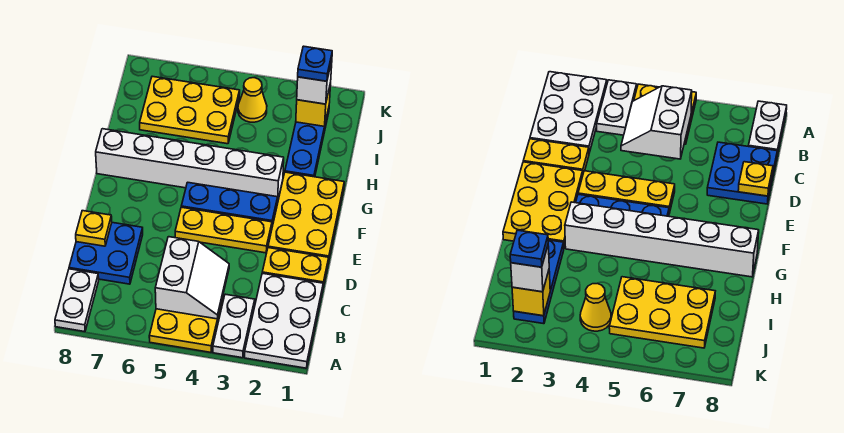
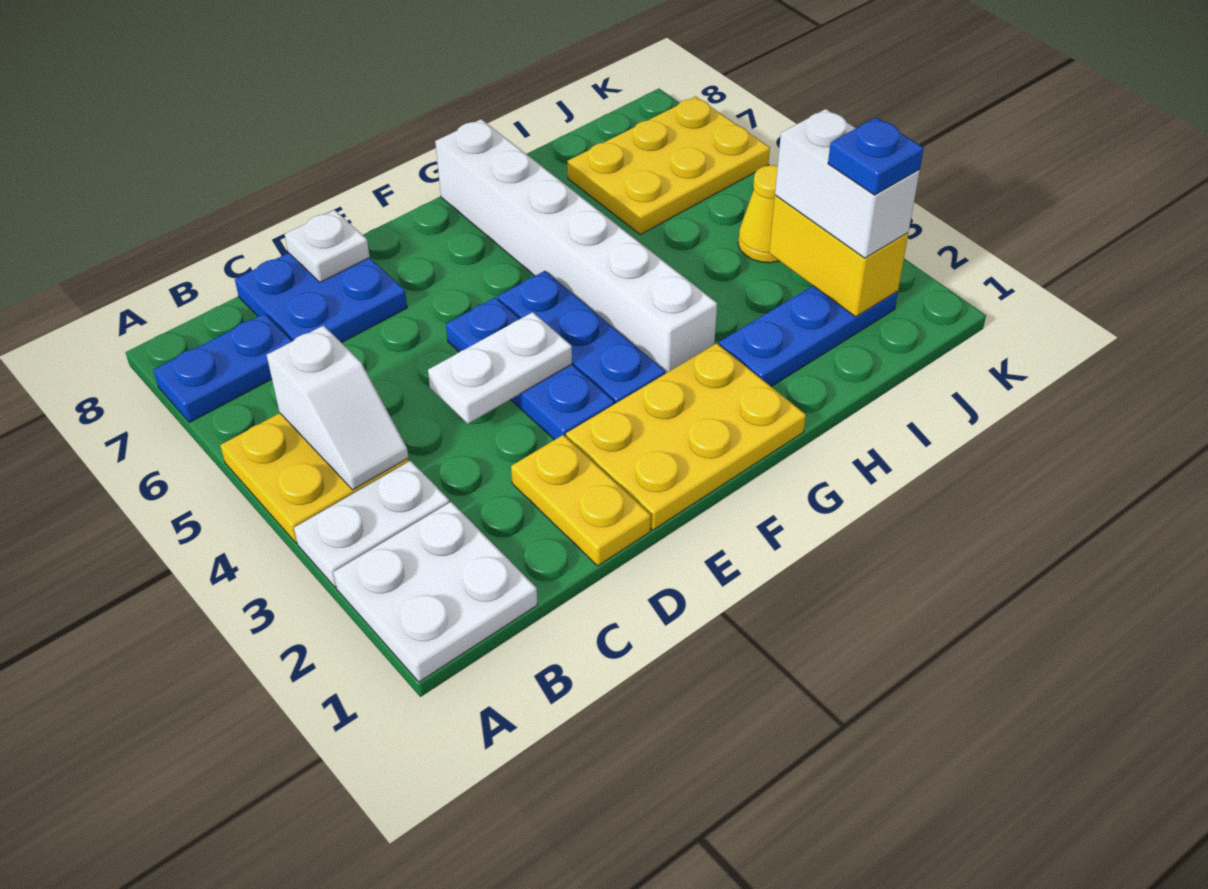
white plate A1:C2 level 1 -> white plate A1:B2 level 1
none -> blue plate A7:B7 level 1
white plate A8:B8 level 1 -> white plate D4:E4 level 2
white slope B4:C5 level 2 top 5 -> white slope B4:B5 level 2 top 5
yellow plate D8 level 2 -> white plate D8 level 2
yellow plate E3:E5 level 1 -> blue plate E3:E5 level 1
yellow plate I5:J7 level 1 -> yellow plate I6:K7 level 1
yellow brick J2 level 2 -> yellow brick J2:J3 level 2
white brick J2 level 3 -> white brick J2:J3 level 3

